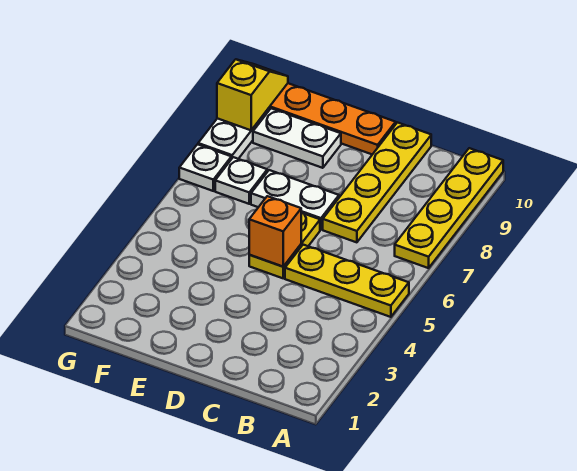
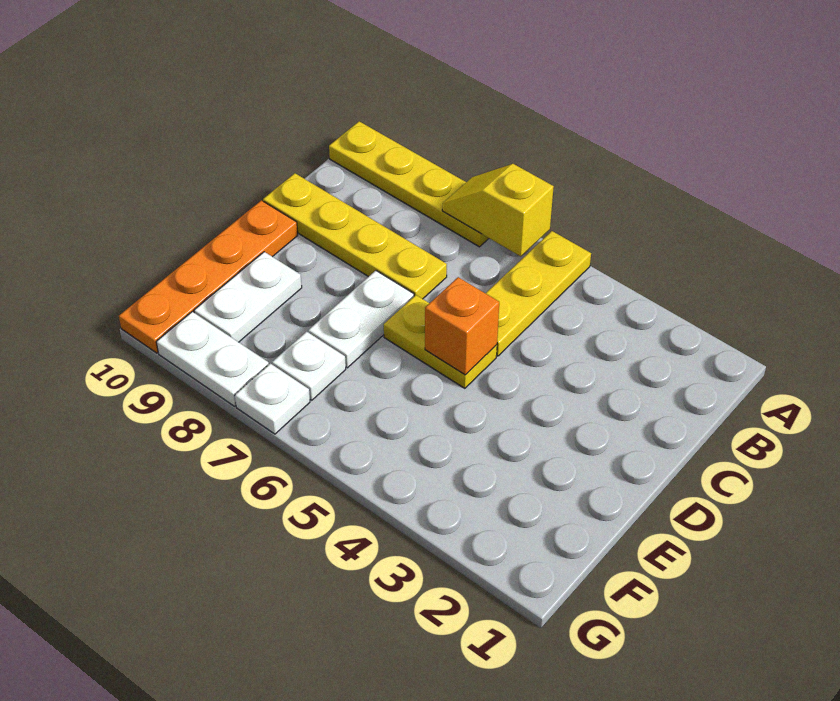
yellow slope G9:G10 level 2 top 9 -> yellow slope A6:A7 level 2 top 6

